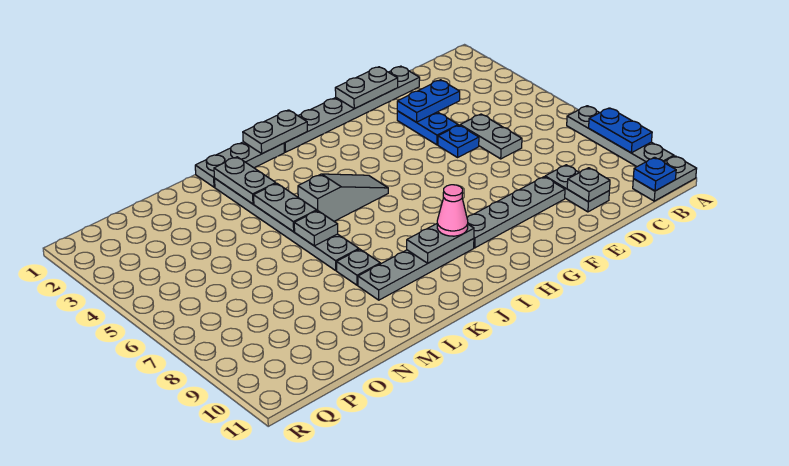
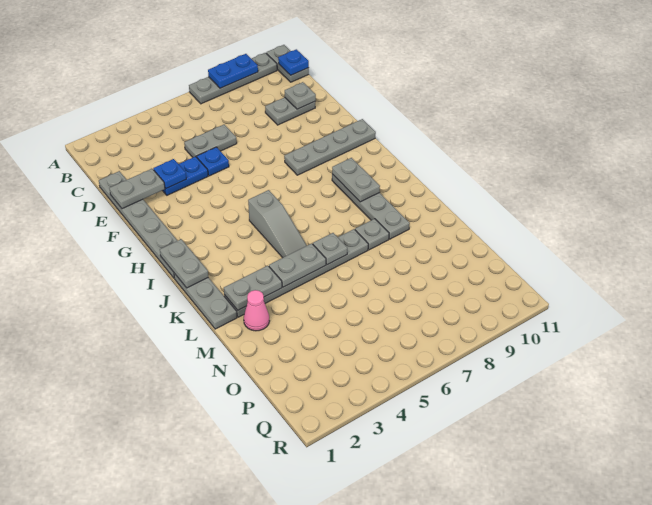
blue plate D3:E3 level 2 -> blue plate E3 level 2
grey plate E1:F1 level 2 -> grey plate E1:E2 level 2
grey plate E9:H9 level 1 -> grey plate G8:G11 level 1
grey slope I5:K5 level 1 top K -> grey slope I5:K5 level 1 top I
pink cone I9 level 3 -> pink cone M2 level 1

